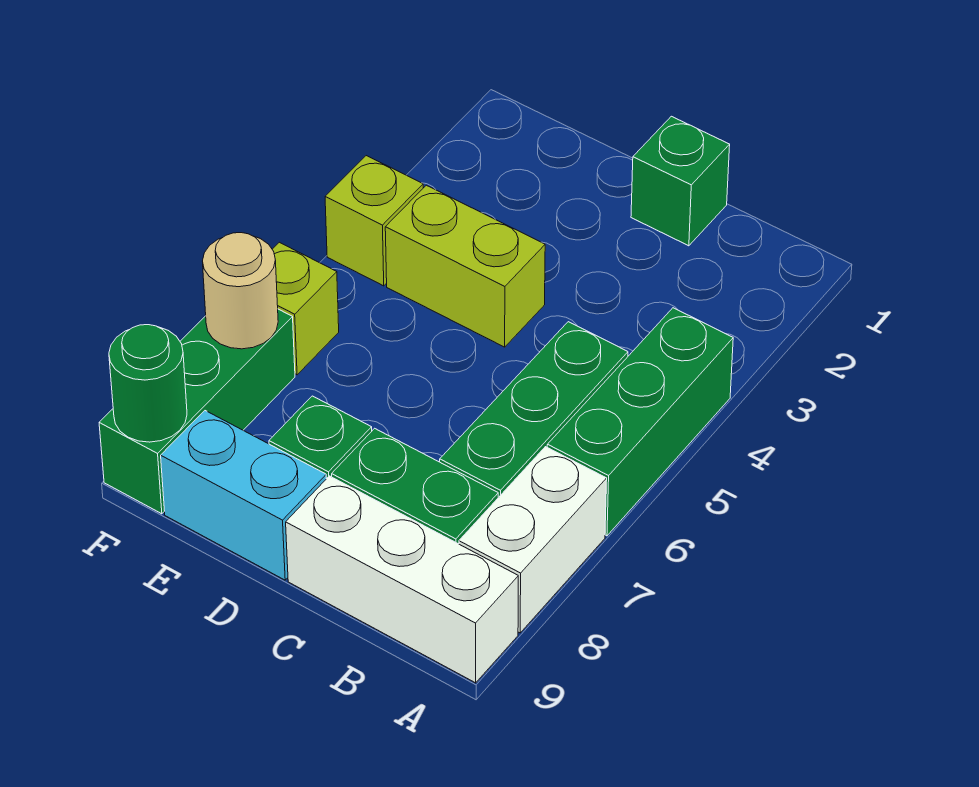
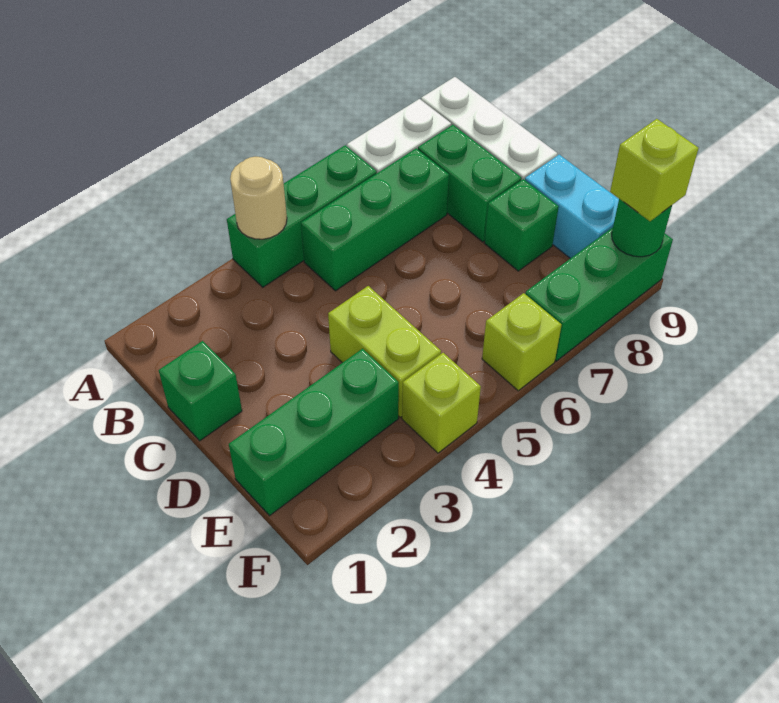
none -> green brick E1:E3 level 1
tan round brick F7 level 2 -> tan round brick A4 level 2
none -> lime brick F9 level 3

